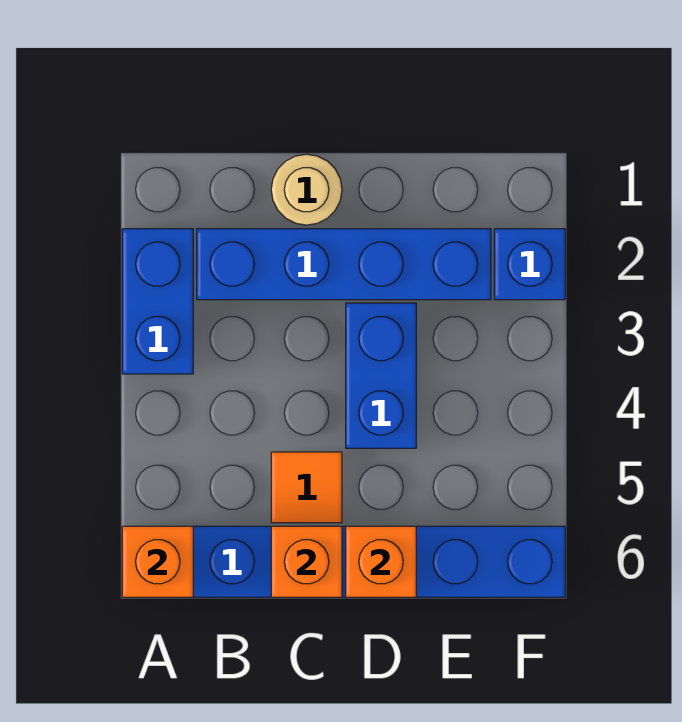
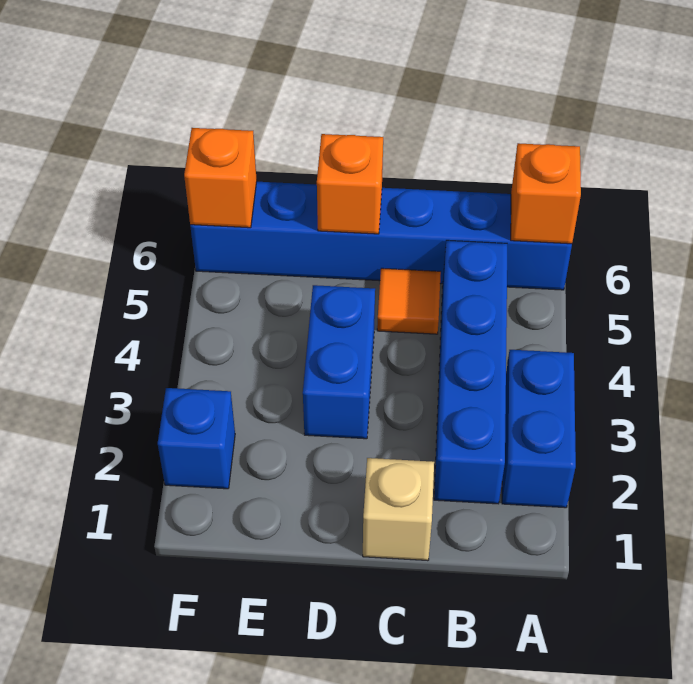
blue brick B2:E2 level 1 -> blue brick B2:B5 level 1
tan round brick C1 level 1 -> tan brick C1 level 1
orange brick C6 level 2 -> orange brick F6 level 2

